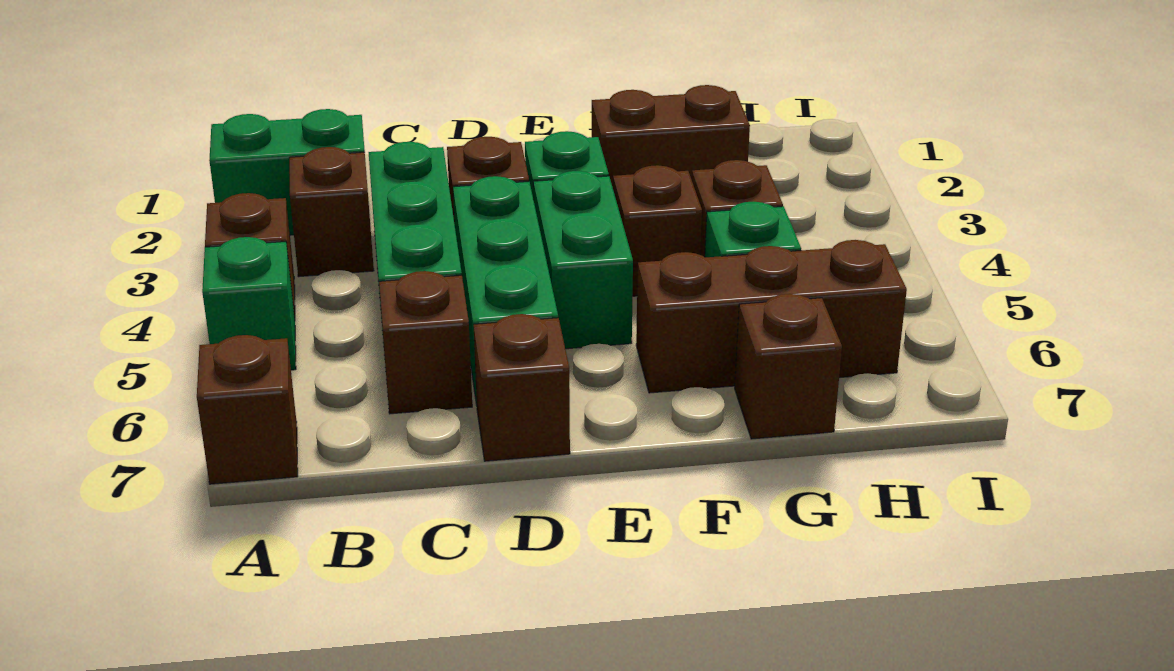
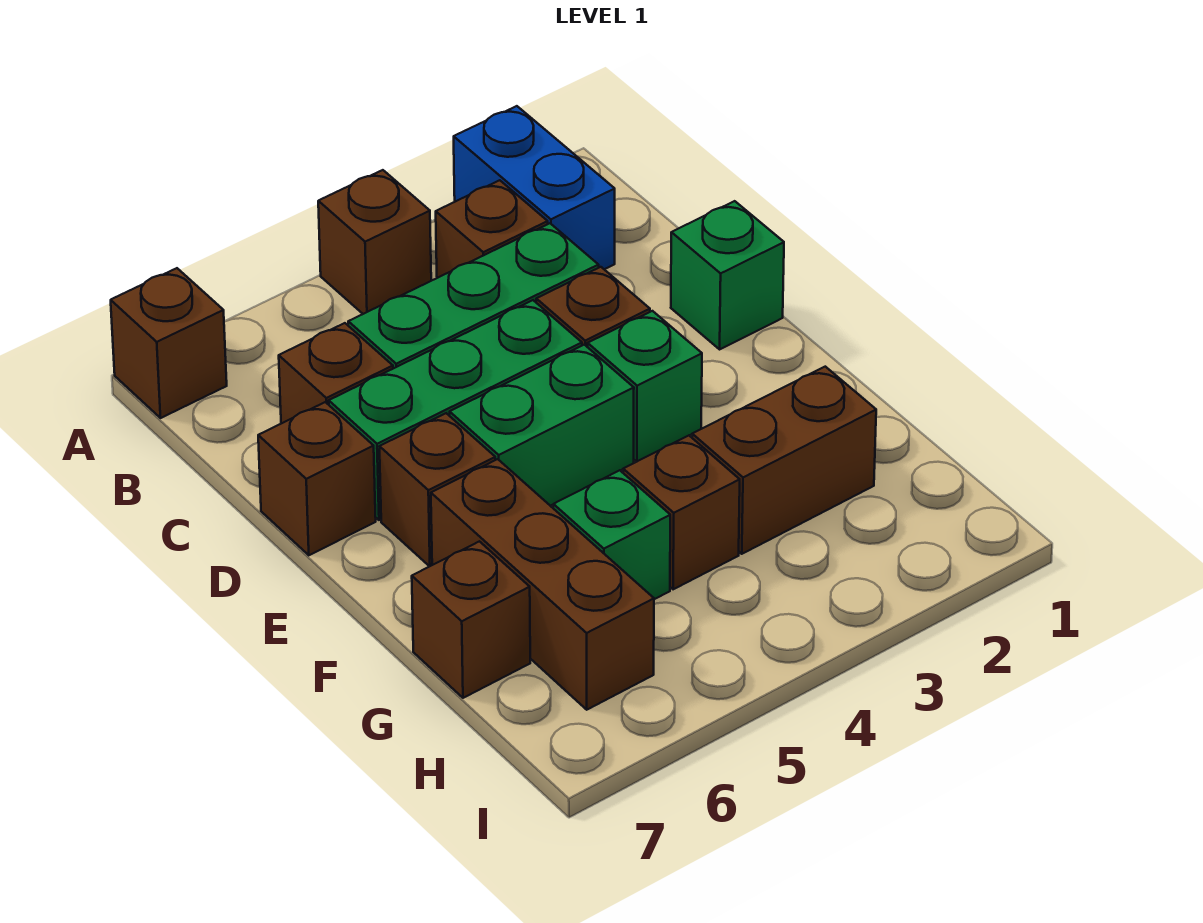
green brick A2:B2 level 1 -> blue brick A2:B2 level 1
green brick A5 level 1 -> green brick D1 level 1
brown brick F2:G2 level 1 -> brown brick G2:G3 level 1
brown brick F4 level 1 -> brown brick E6 level 1

